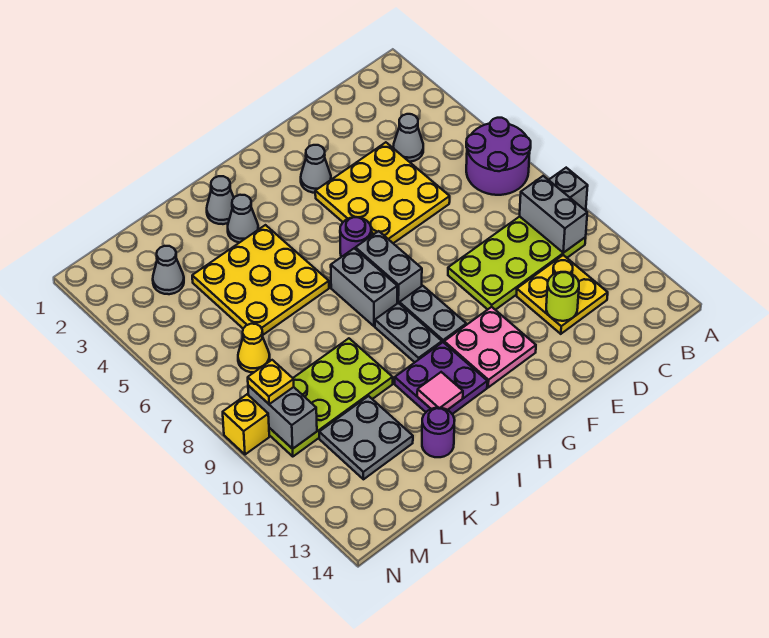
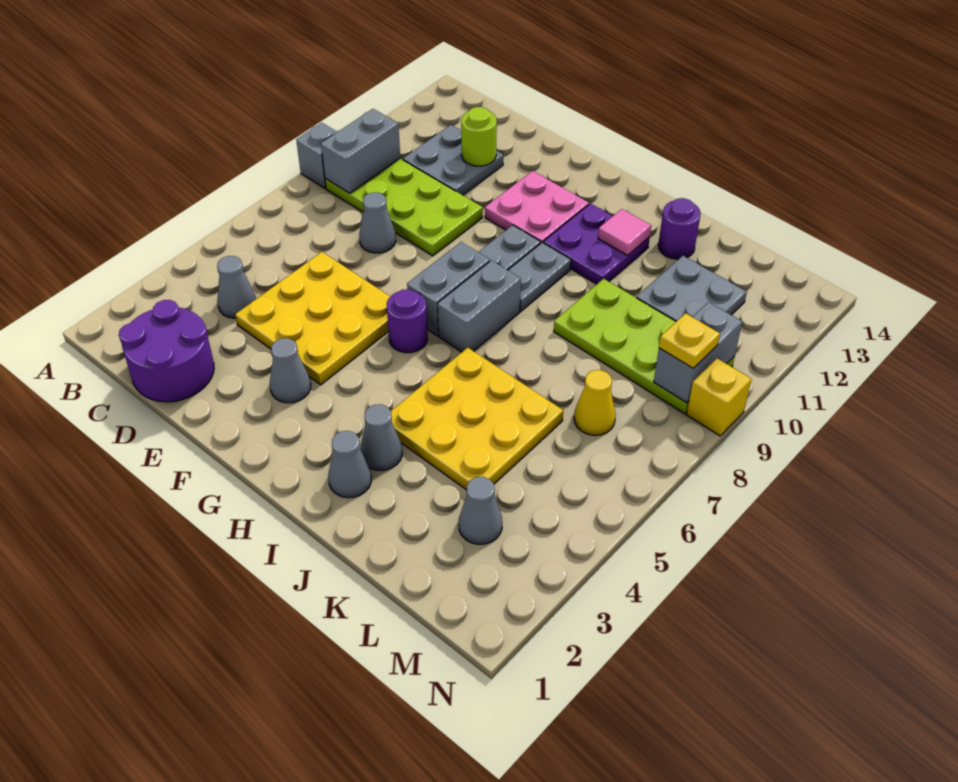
purple round brick A6:B7 level 1 -> purple round brick C1:D2 level 1
yellow plate C11:D12 level 1 -> grey plate C11:D12 level 1
none -> grey cone D8 level 1

